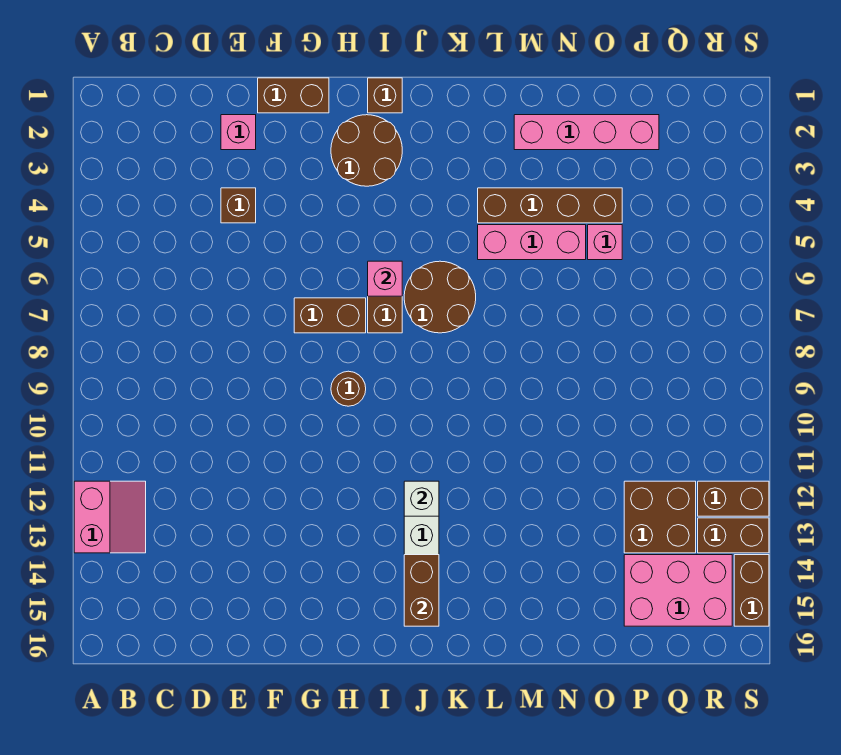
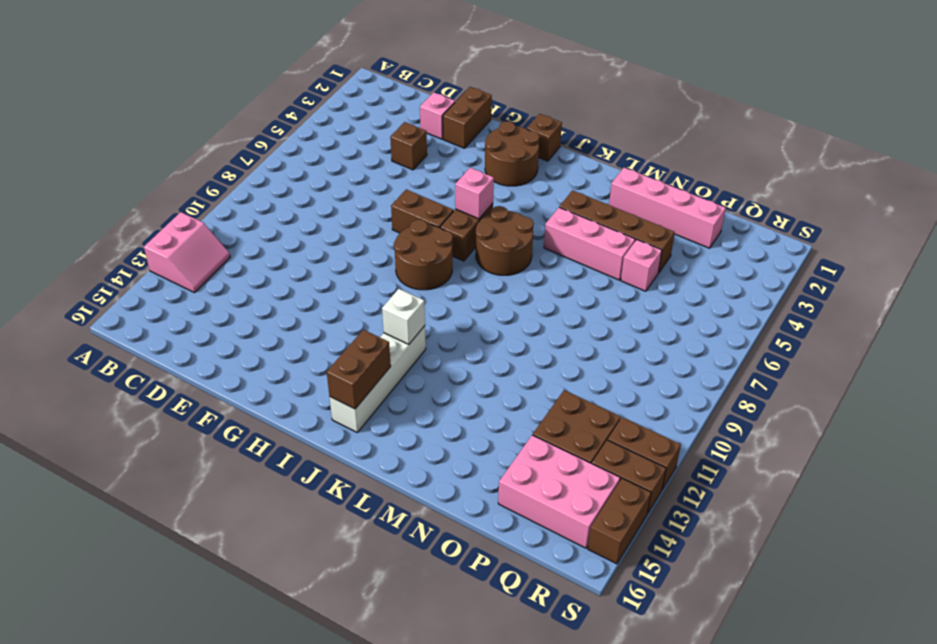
brown brick F1:G1 level 1 -> brown brick F1:F2 level 1
brown round brick H9 level 1 -> brown round brick H8:I9 level 1

